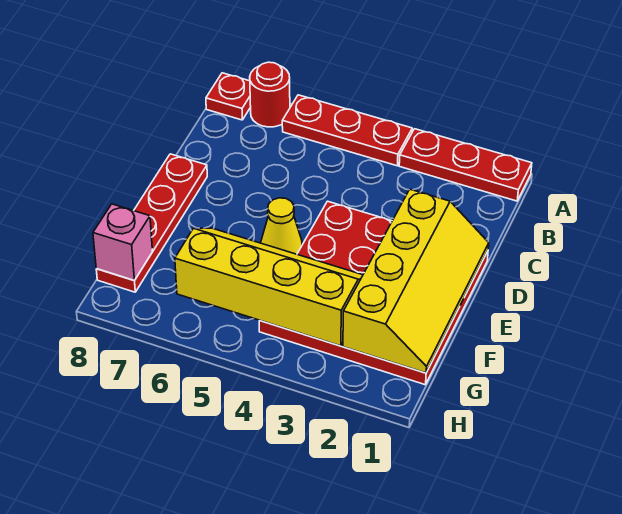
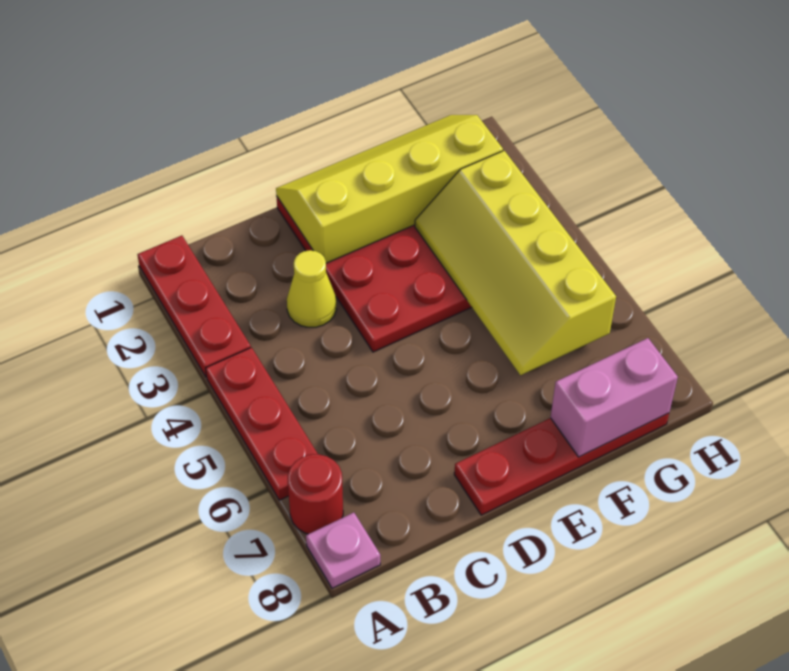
red plate A8 level 1 -> pink plate A8 level 1
yellow cone E5 level 1 -> yellow cone C3 level 1
pink brick G8 level 2 -> pink brick F8:G8 level 2

